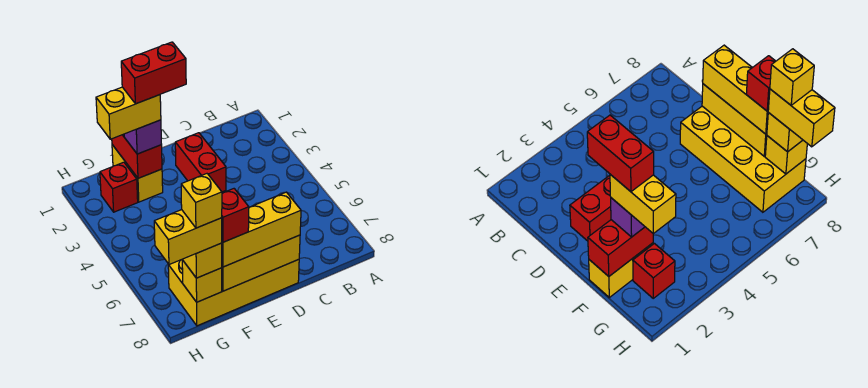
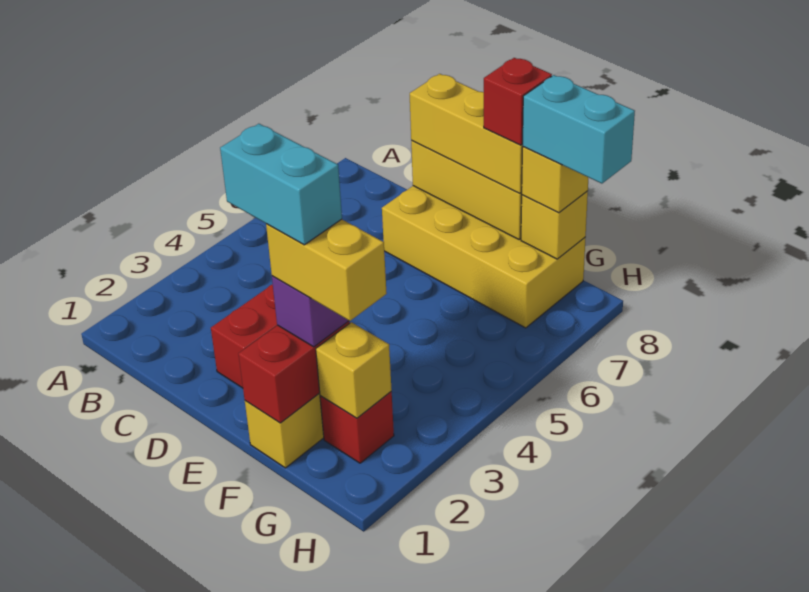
red brick E2:F2 level 5 -> cyan brick E2:F2 level 5
yellow brick G8:H8 level 4 -> cyan brick G8:H8 level 4
yellow brick G8 level 5 -> yellow brick G2 level 2

